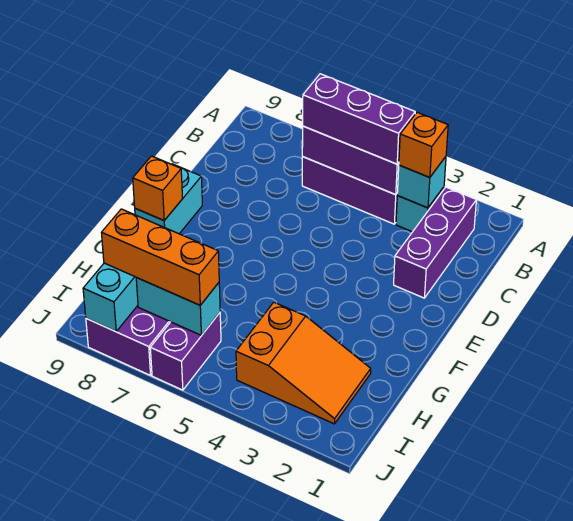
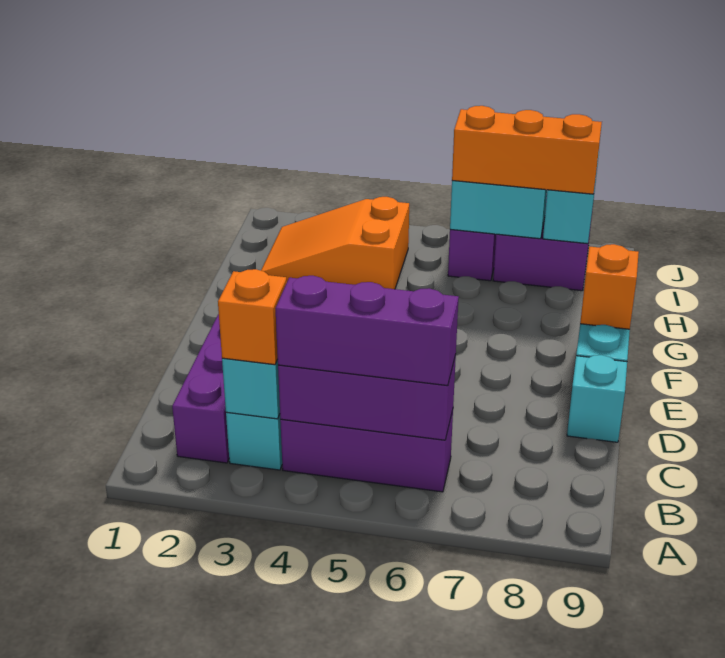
none -> cyan brick D9 level 1

